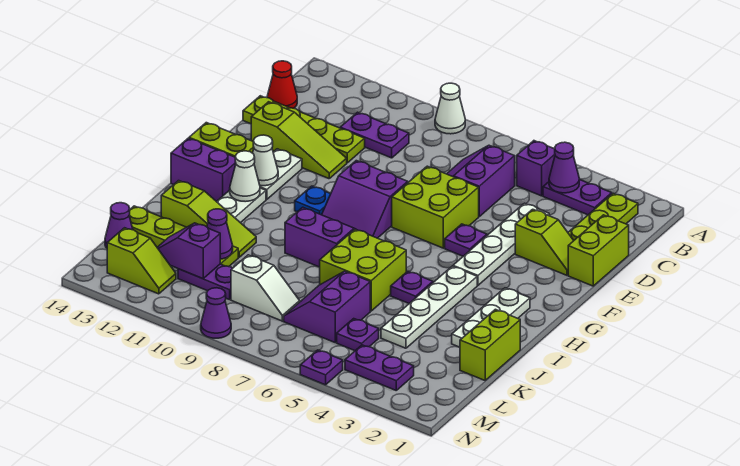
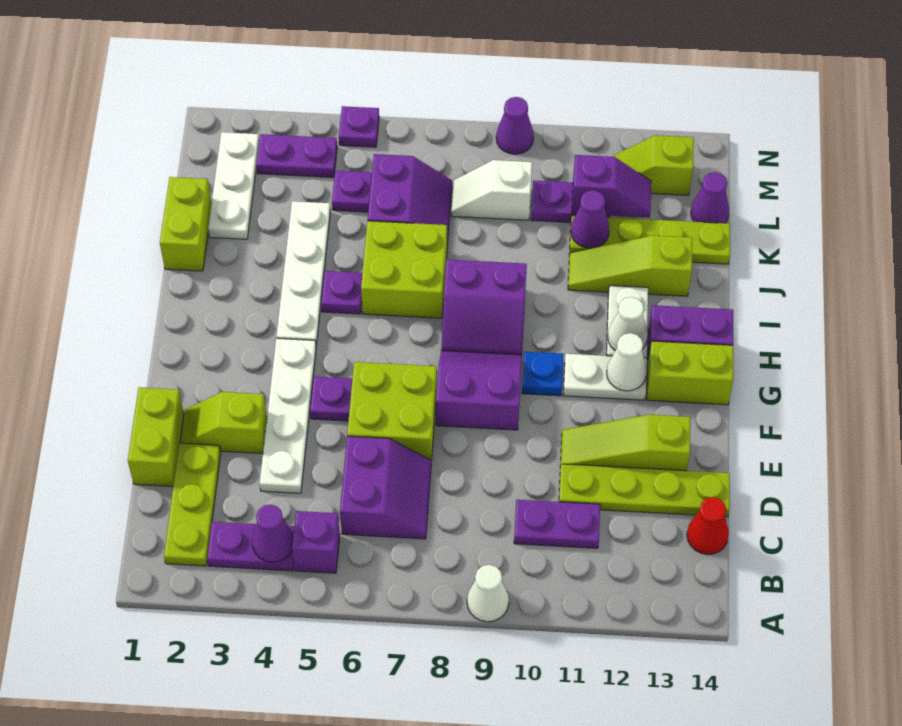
white plate F12:G12 level 1 -> white plate G11:G12 level 1
white plate H2:J2 level 1 -> white plate K2:M2 level 1

